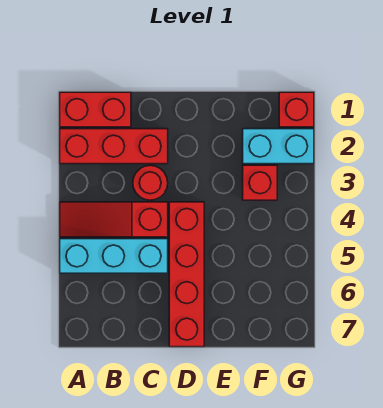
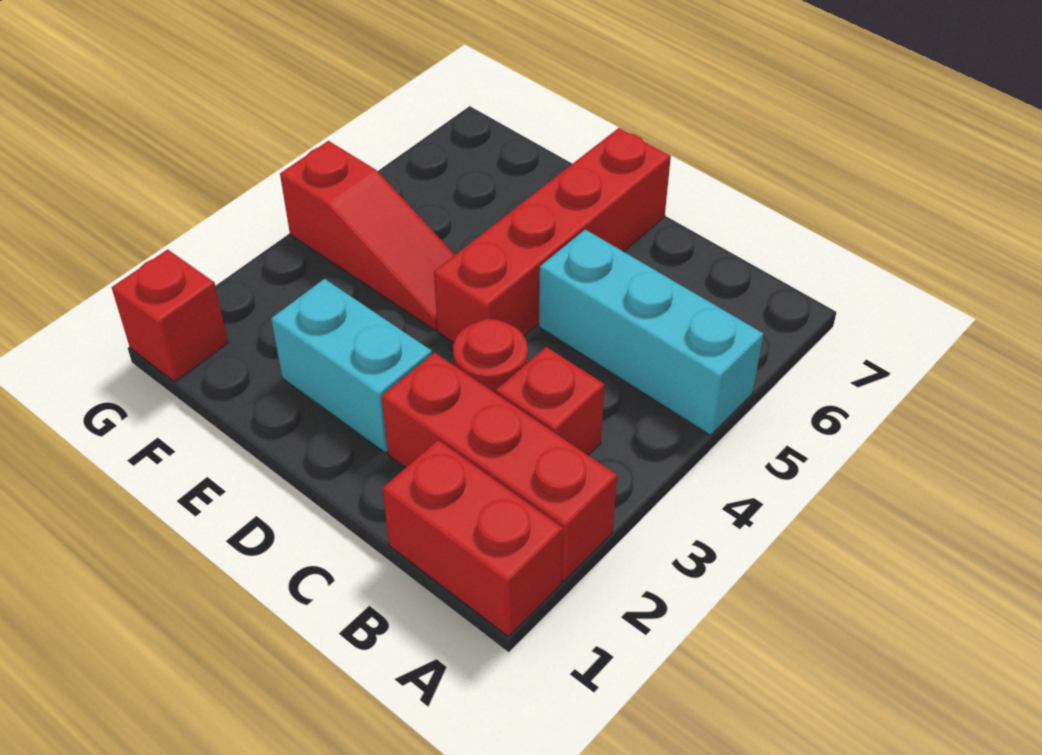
red slope A4:C4 level 1 top C -> red slope E4:G4 level 1 top G
cyan brick F2:G2 level 1 -> cyan brick D2:E2 level 1
red brick F3 level 1 -> red brick B3 level 1

